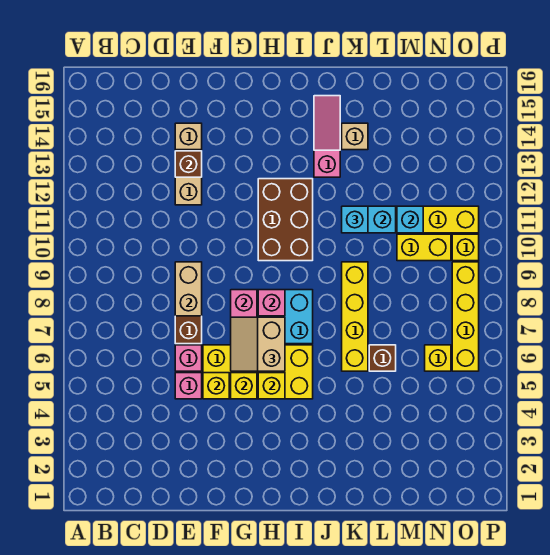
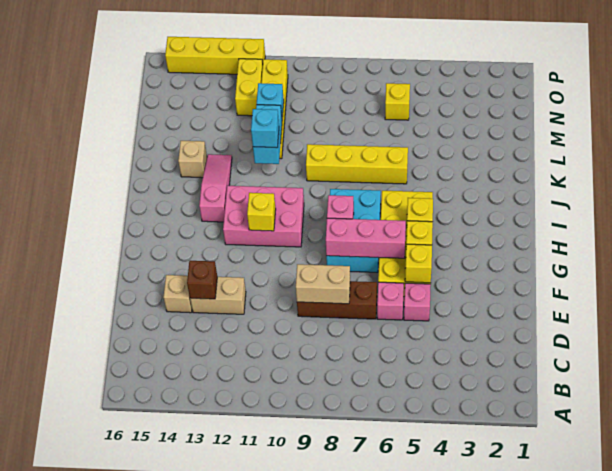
tan slope G6:H7 level 3 top H -> none
brown brick H10:I12 level 1 -> pink brick H10:I12 level 1
pink slope J13:J15 level 1 top 13 -> pink slope I13:K13 level 1 top I
brown brick L6 level 1 -> none
yellow brick M10:N10 level 1 -> yellow brick N12:O12 level 1
yellow brick O6:O9 level 1 -> yellow brick P12:P15 level 1
yellow brick O10 level 1 -> yellow brick H11 level 2

